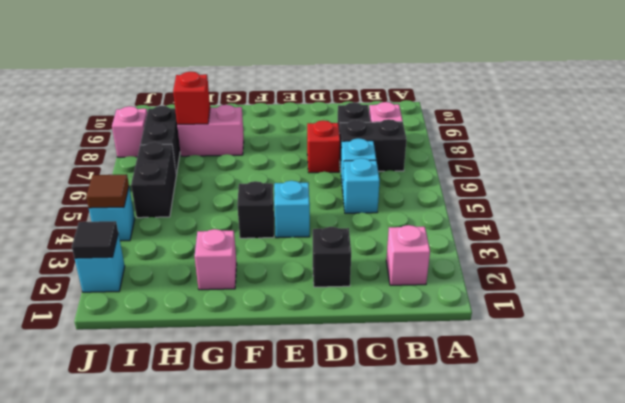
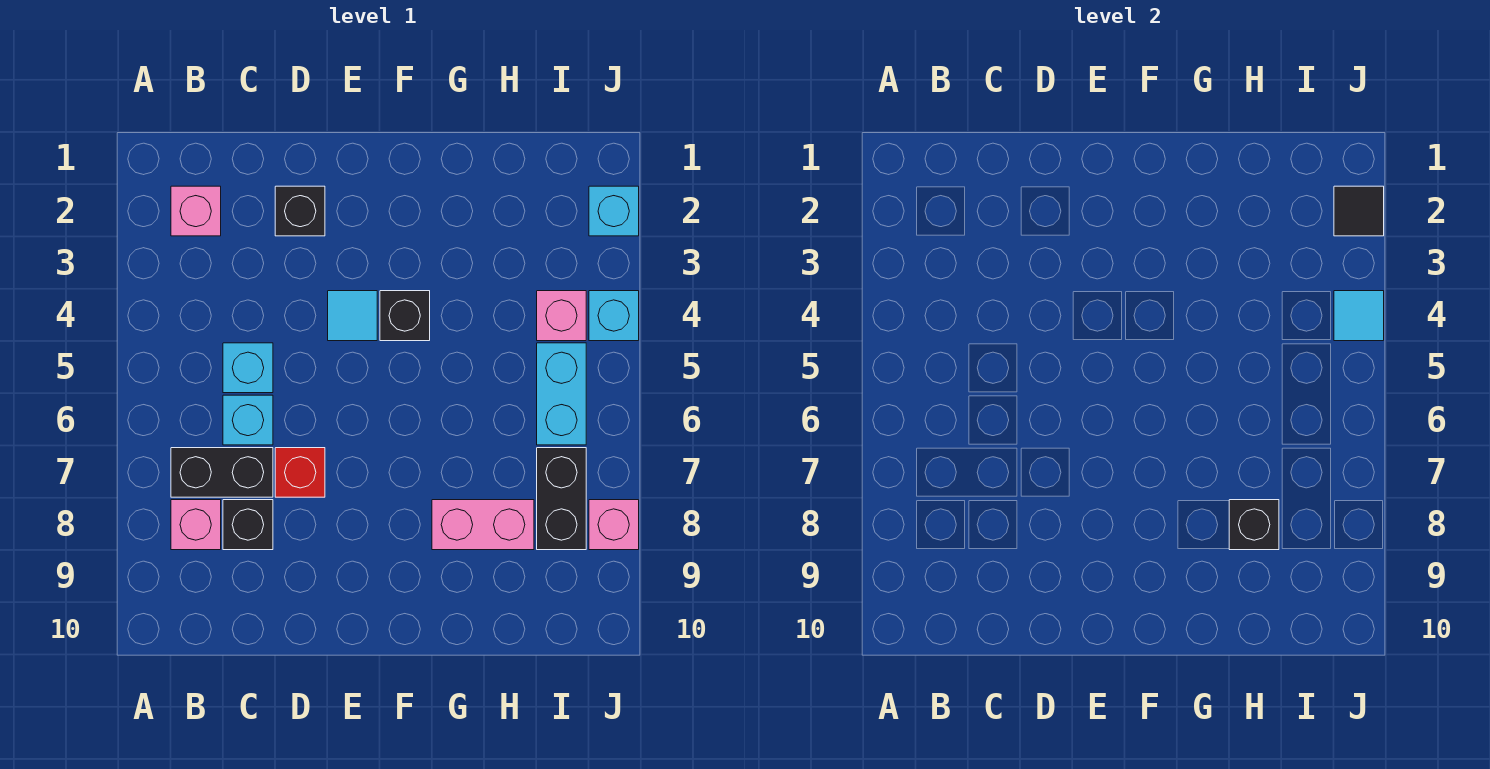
cyan brick E4 level 1 -> cyan tile E4 level 1
pink brick G2 level 1 -> pink brick I4 level 1
red brick H8 level 2 -> black brick H8 level 2
black brick I5:I6 level 1 -> cyan brick I5:I6 level 1
brown tile J4 level 2 -> cyan tile J4 level 2

